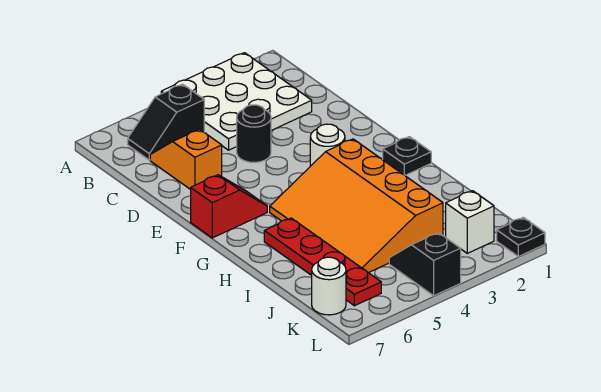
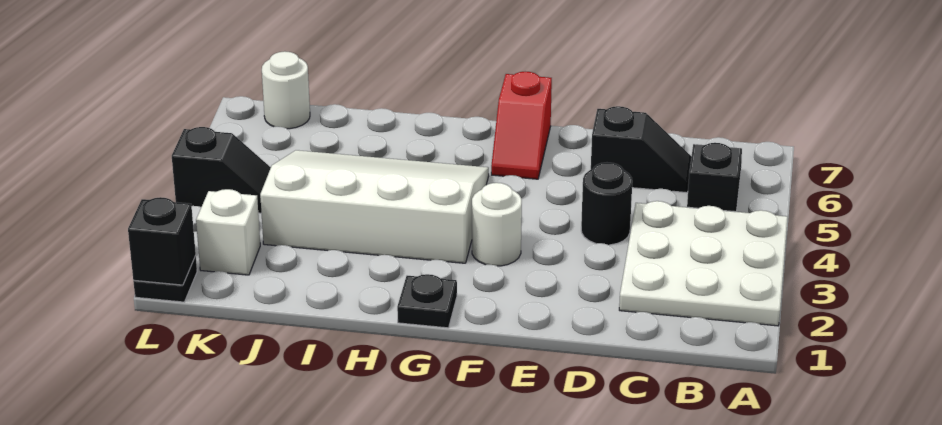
orange slope C6:D6 level 1 top D -> black slope C6:D6 level 1 top D
orange slope G3:J5 level 1 top 3 -> white slope G3:J5 level 1 top 3
red plate H6:K6 level 1 -> none
none -> black brick L1 level 2

